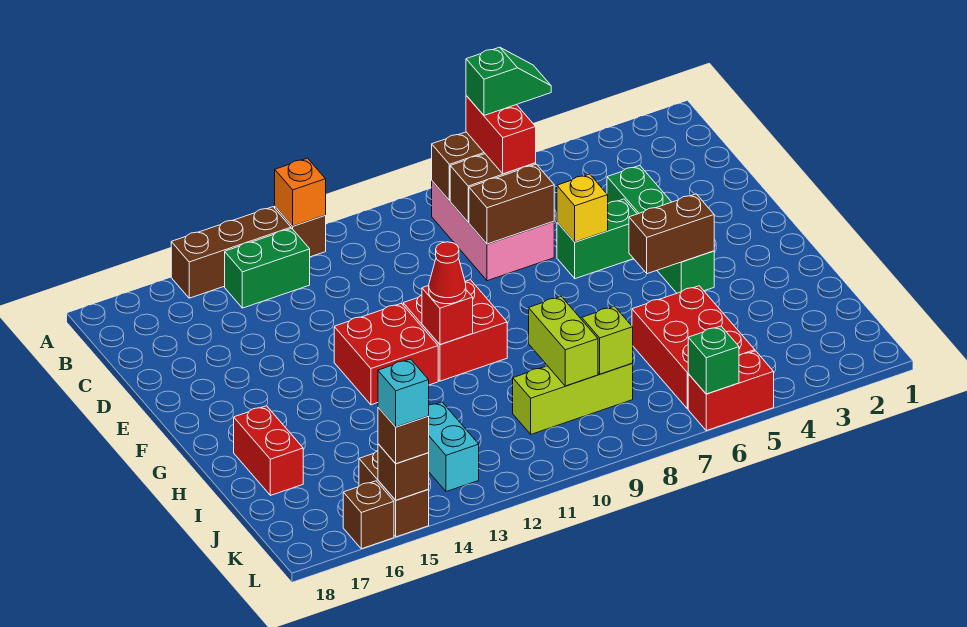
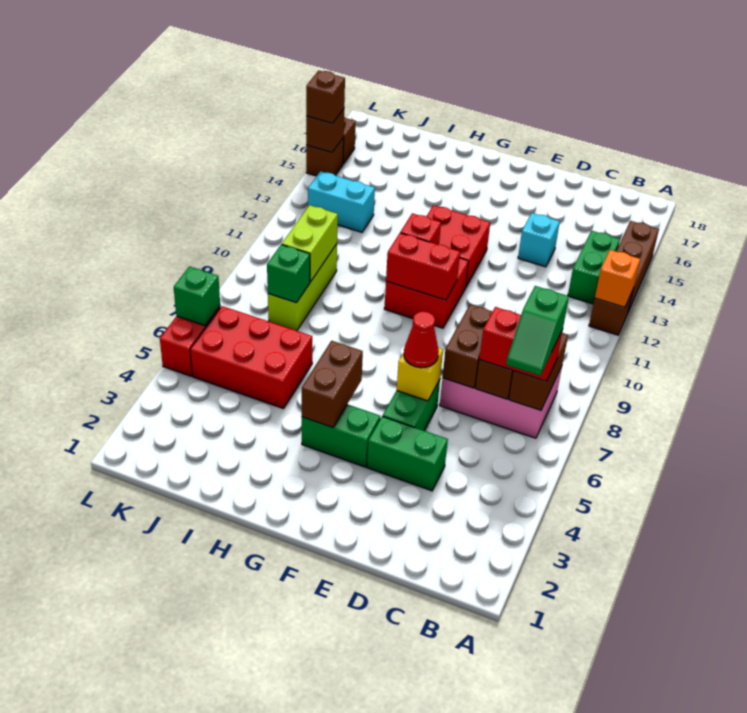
red cone G11 level 3 -> red cone E6 level 3
red brick H17:I17 level 1 -> red brick F10:G10 level 2
lime brick I9:J9 level 2 -> lime brick J9:J10 level 2
lime brick J8 level 2 -> green brick J8 level 2
brown brick K15:L15 level 1 -> brown brick L15 level 1
cyan brick L15 level 4 -> cyan brick D14 level 1

